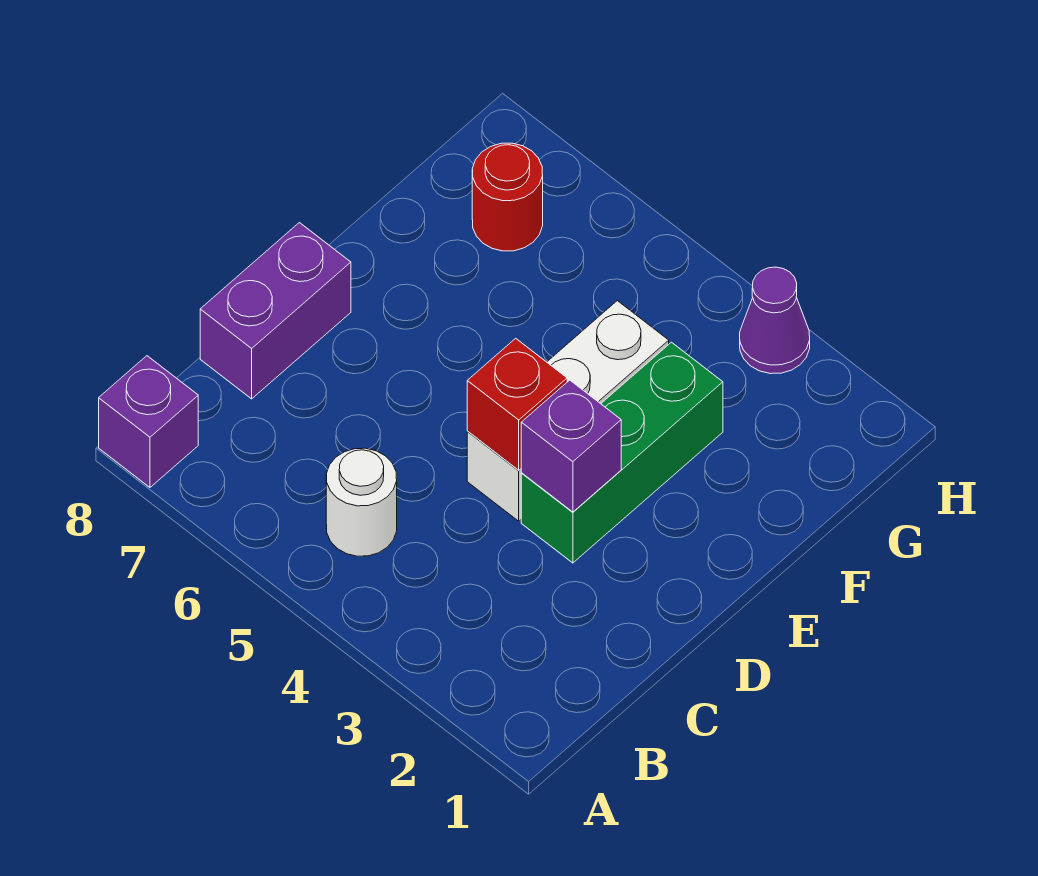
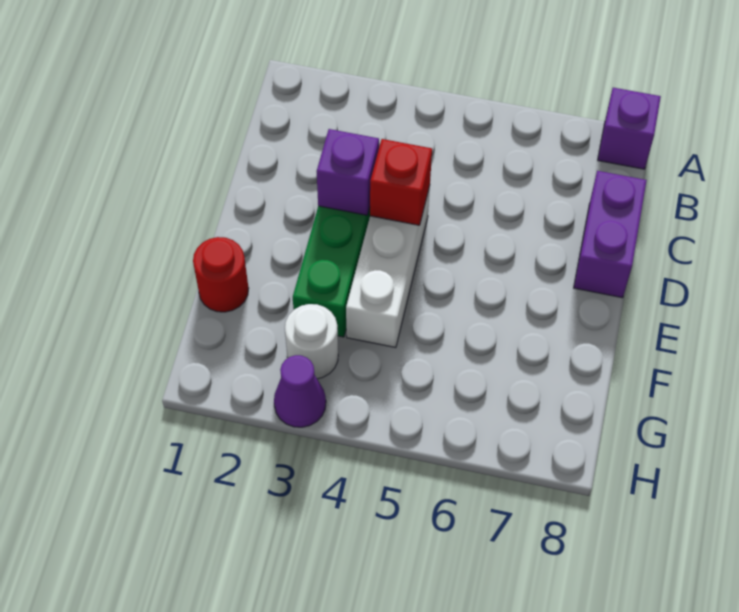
white round brick B5 level 1 -> white round brick G3 level 1
red round brick G7 level 1 -> red round brick F1 level 1

